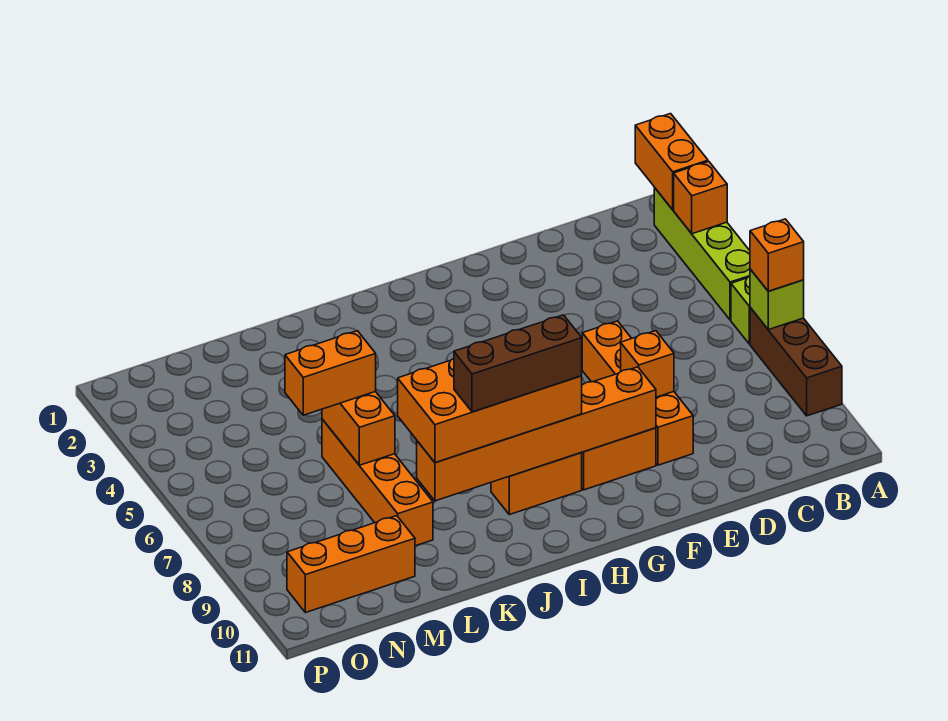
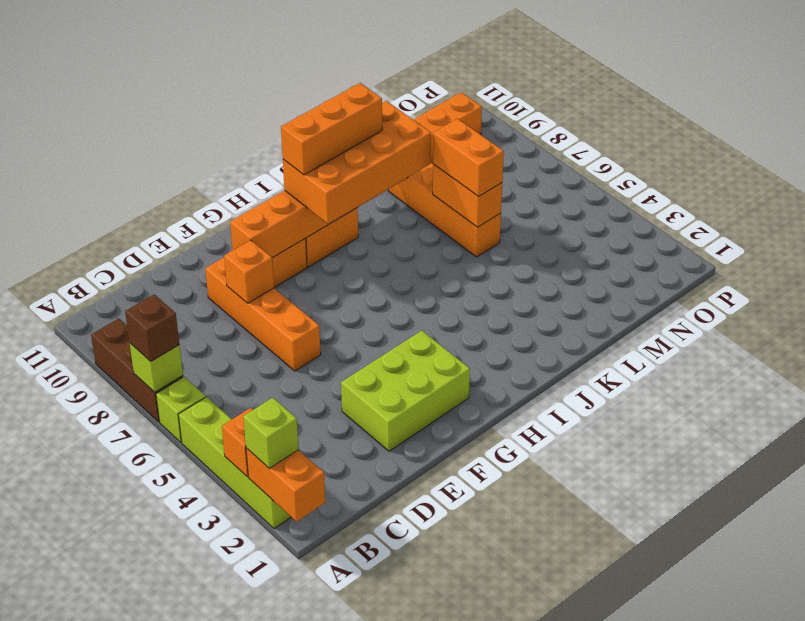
none -> lime brick A2 level 3
orange brick A7 level 3 -> brown brick A7 level 3
none -> lime brick E2:G3 level 1
brown brick H9:J9 level 4 -> orange brick H9:J9 level 4
orange brick L6:M6 level 3 -> orange brick L6:L7 level 3

